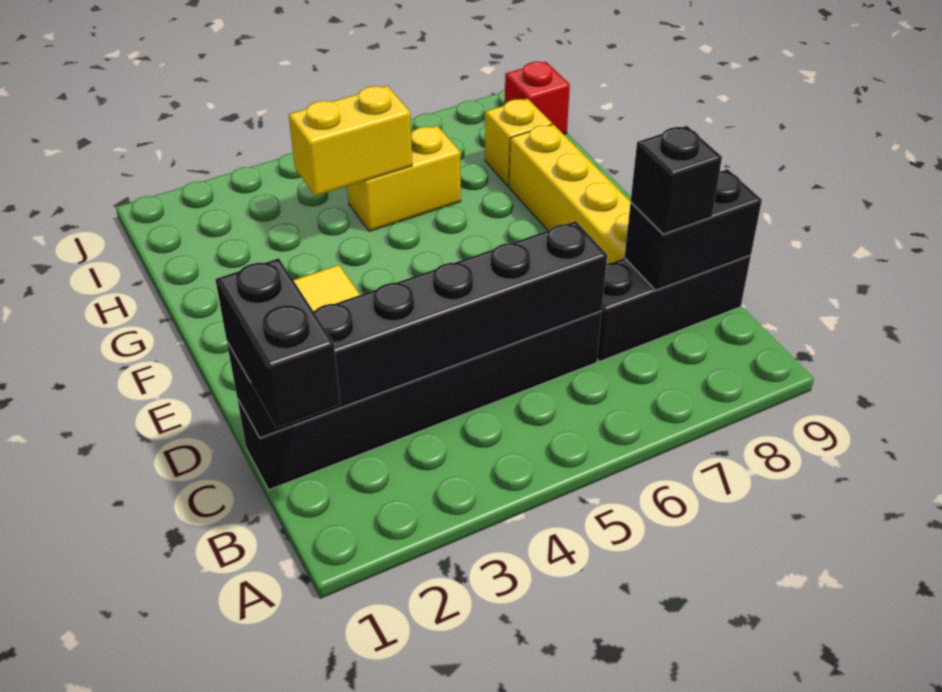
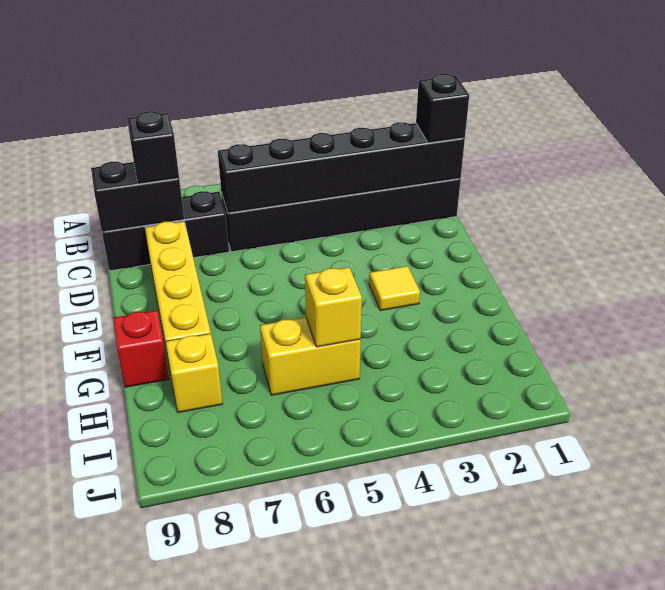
black brick B1:C1 level 3 -> black brick C1 level 3
yellow brick H4:H5 level 2 -> yellow brick H5 level 2
red brick I9 level 1 -> red brick G9 level 1

